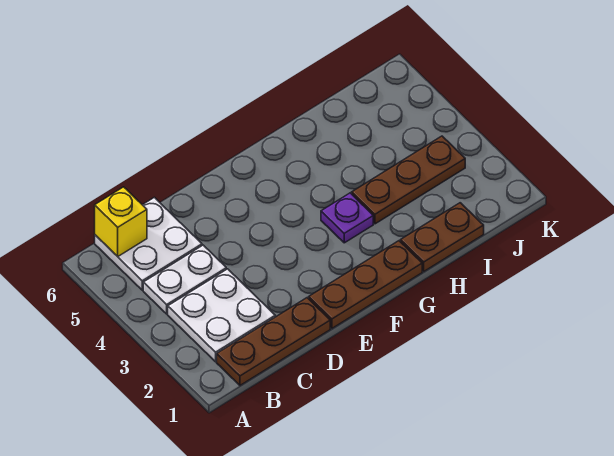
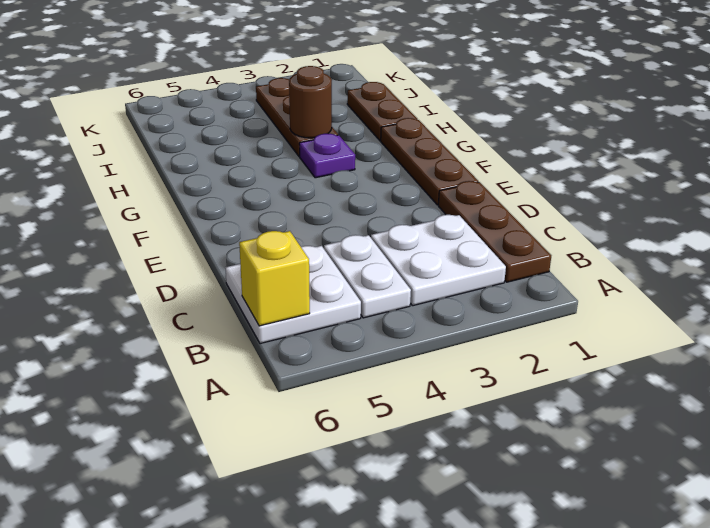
none -> brown round brick H3 level 2

